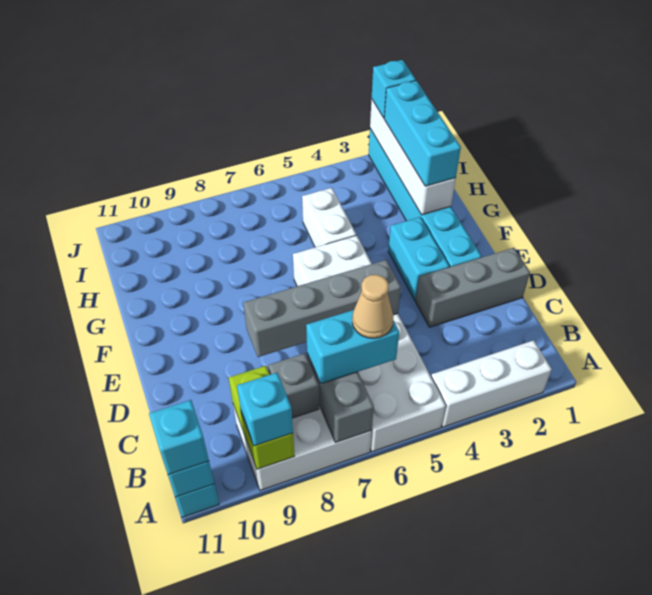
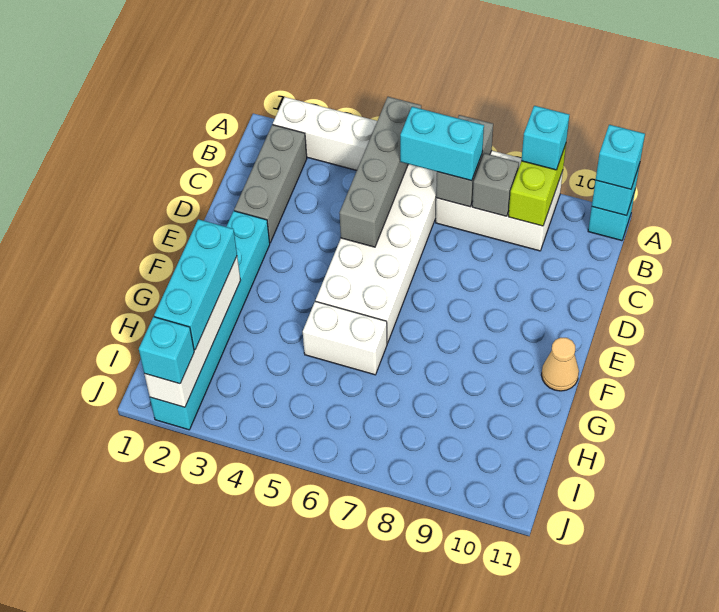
tan cone B6 level 4 -> tan cone F11 level 1
grey brick D1:D3 level 1 -> grey brick B2:D2 level 1
grey brick D5:D8 level 2 -> grey brick A5:D5 level 2
cyan brick E3:F3 level 1 -> none
white brick G5:H5 level 1 -> white brick G5:G6 level 1

